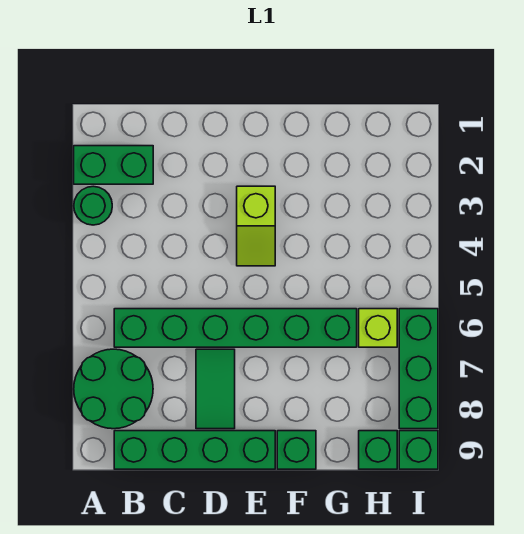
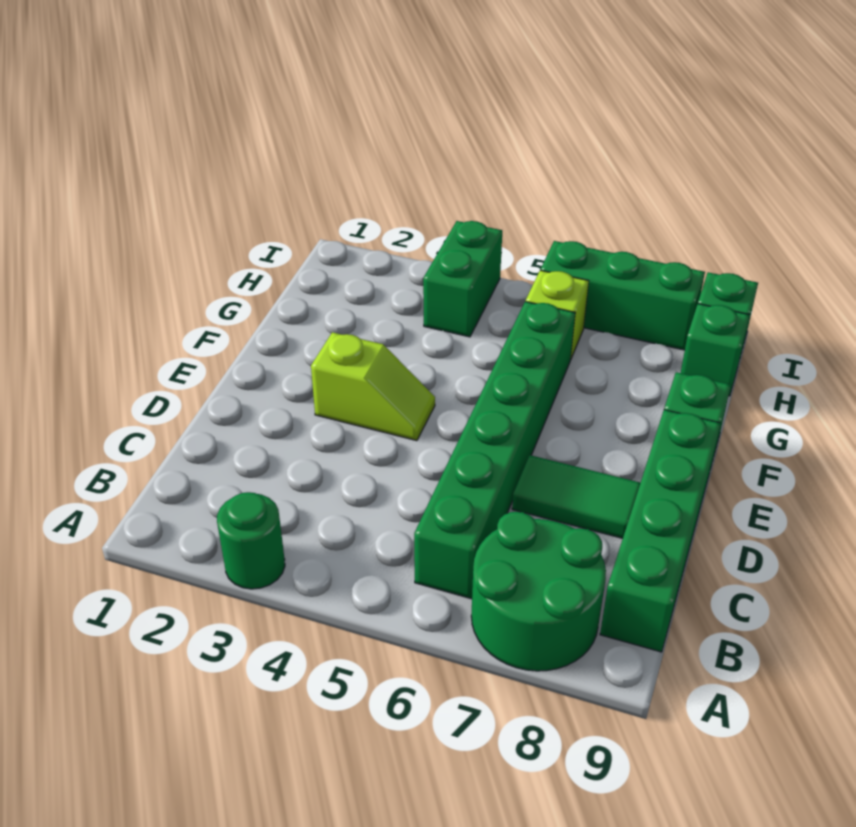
green brick A2:B2 level 1 -> green brick H4:I4 level 1

